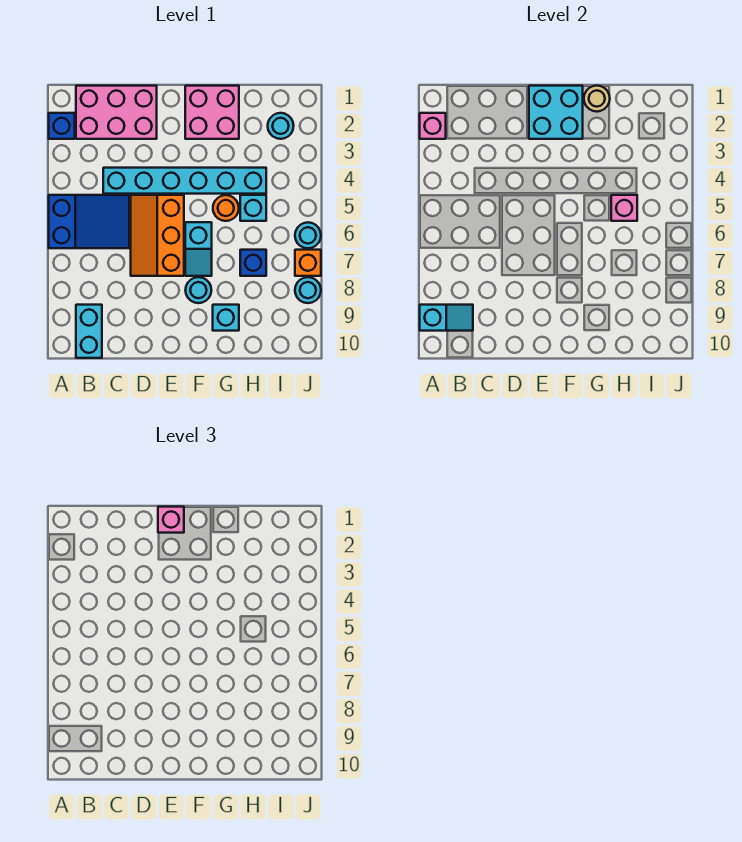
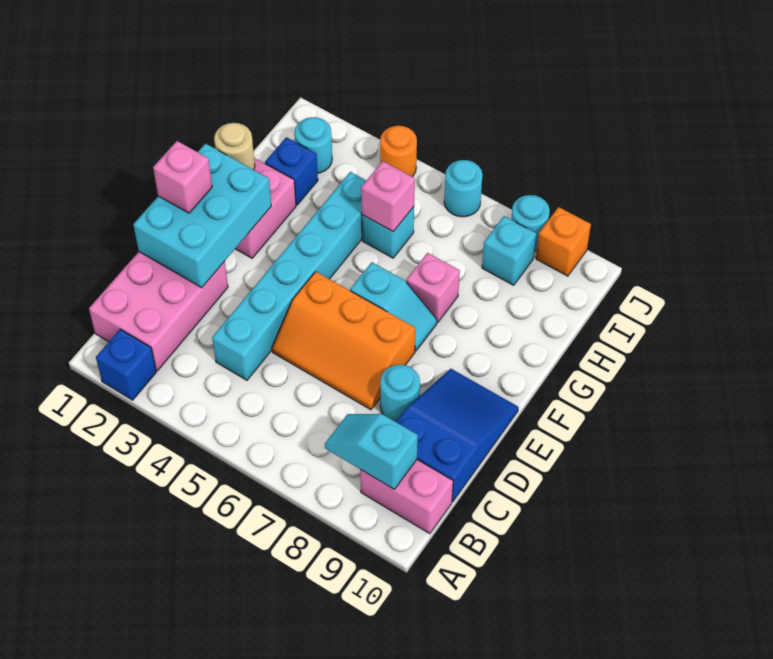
pink brick A2 level 2 -> pink brick G7 level 1
blue slope A5:C6 level 1 top A -> blue slope C9:E10 level 1 top C
cyan slope A9:B9 level 2 top A -> cyan slope B8:B9 level 2 top 9
cyan brick B9:B10 level 1 -> pink brick B9:B10 level 1
cyan brick E1:F2 level 2 -> cyan brick D1:F2 level 2
cyan round brick F8 level 1 -> cyan round brick D8 level 1
orange round brick G5 level 1 -> orange round brick J4 level 1
cyan brick G9 level 1 -> cyan brick I8 level 1
blue brick H7 level 1 -> blue brick H2 level 1
orange brick J7 level 1 -> orange brick J9 level 1

